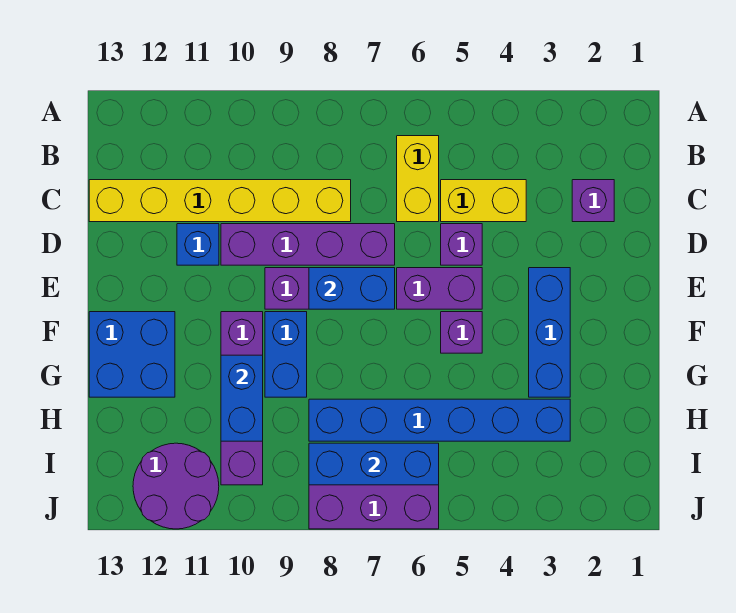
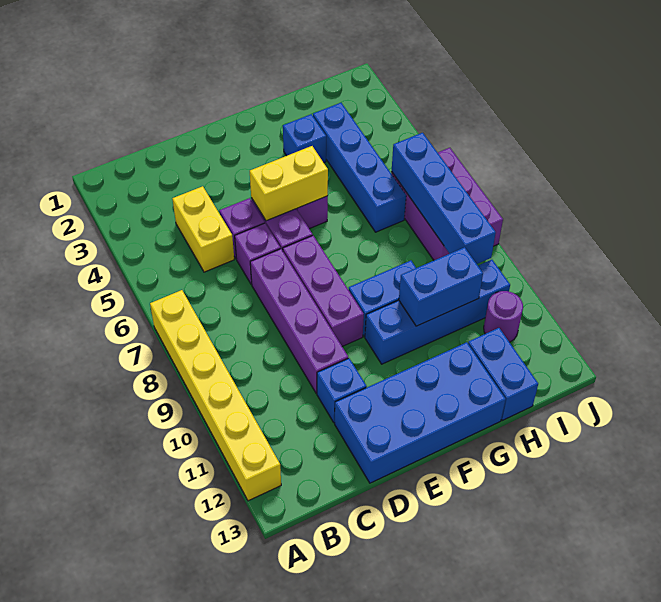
yellow brick B6:C6 level 1 -> yellow brick E5:F5 level 2
purple brick C2 level 1 -> purple brick D6 level 1
yellow brick C8:C13 level 1 -> yellow brick A7:A12 level 1
blue brick E3:G3 level 1 -> blue brick G3 level 1
blue brick E7:E8 level 2 -> blue brick H12:H13 level 1
purple brick F10:I10 level 1 -> blue brick F10:I10 level 1
blue brick F12:G13 level 1 -> blue brick D12:G13 level 1
blue brick H3:H8 level 1 -> blue brick H3:H6 level 1
blue brick I6:I8 level 2 -> blue brick I6:I9 level 2
purple round brick I11:J12 level 1 -> purple round brick I11 level 1

